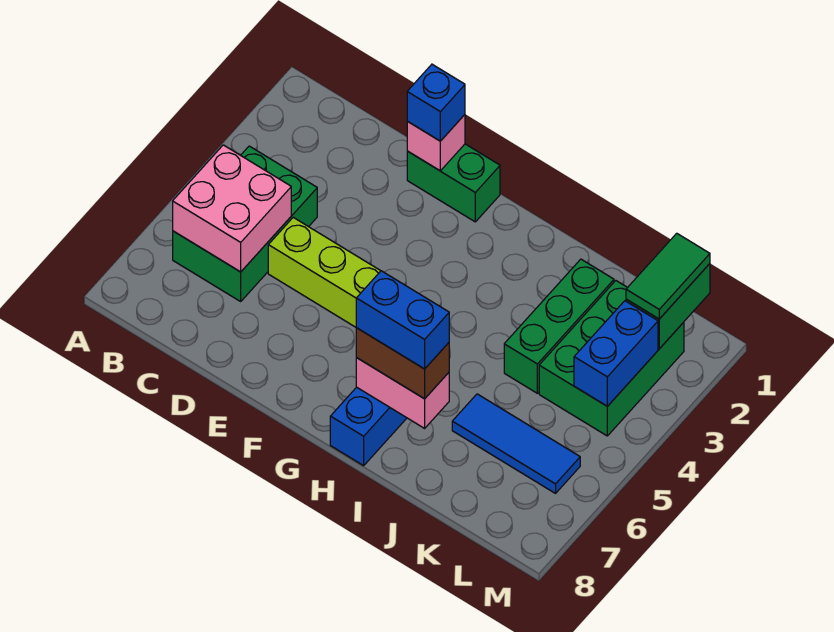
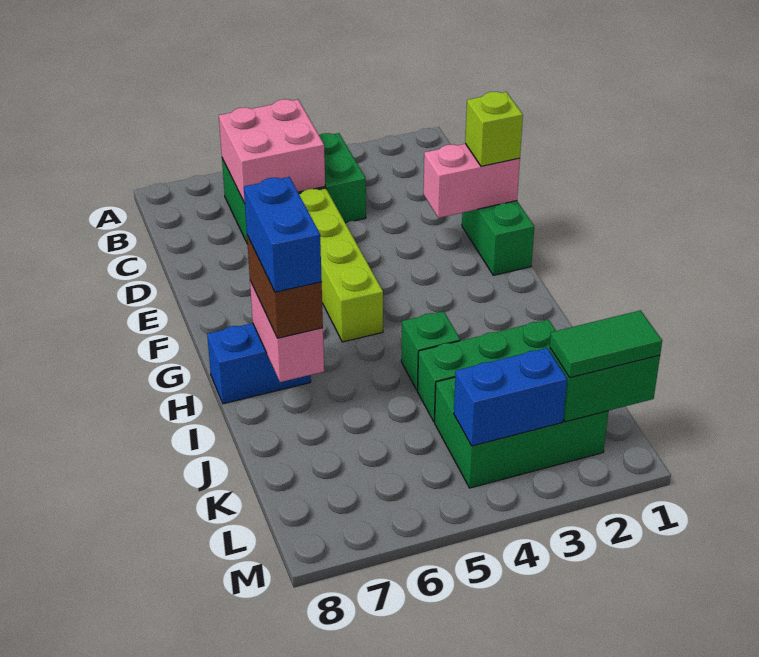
pink brick E1 level 2 -> pink brick E1:E2 level 2
blue brick E1 level 3 -> lime brick E1 level 3
none -> green brick I4 level 1
blue tile J6:L6 level 1 -> none

